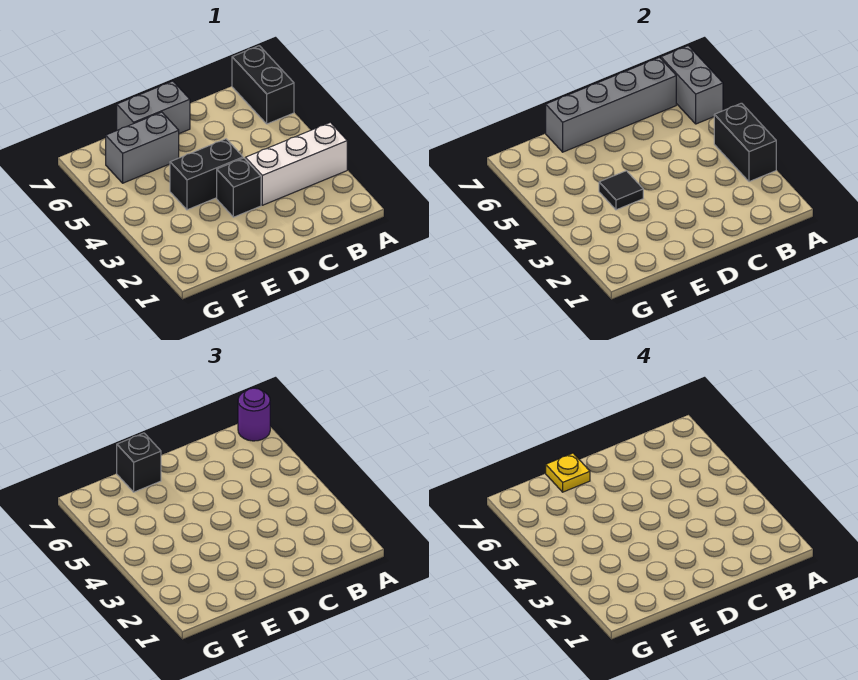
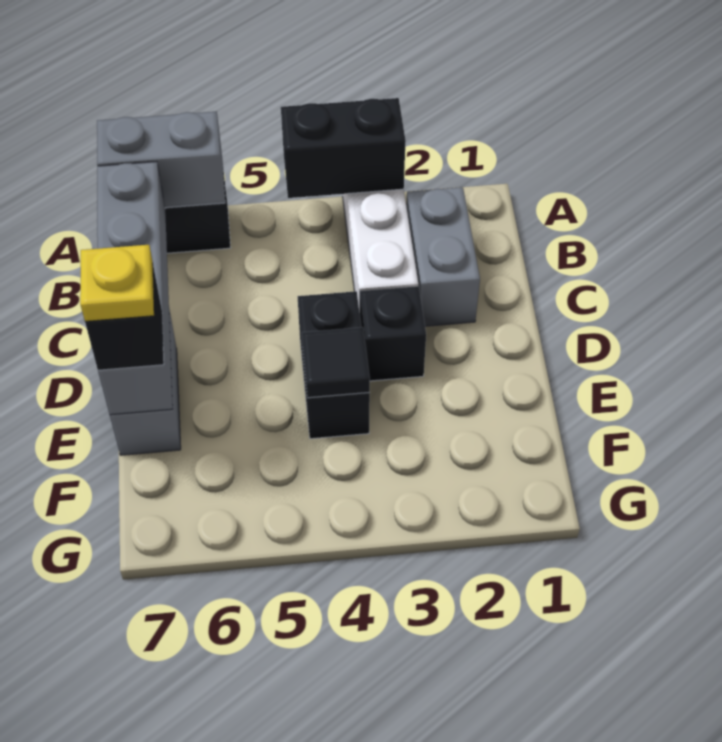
purple round brick A7 level 3 -> none
grey brick E6:F6 level 1 -> grey brick B2:C2 level 1

